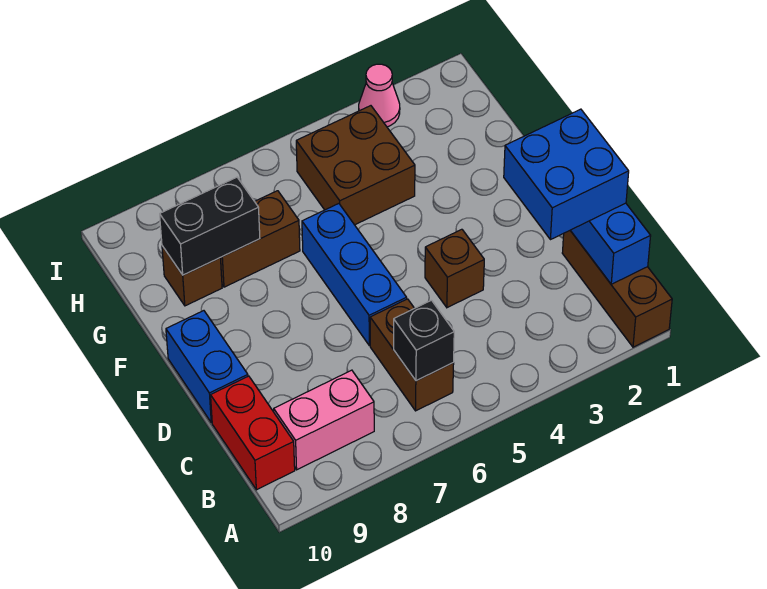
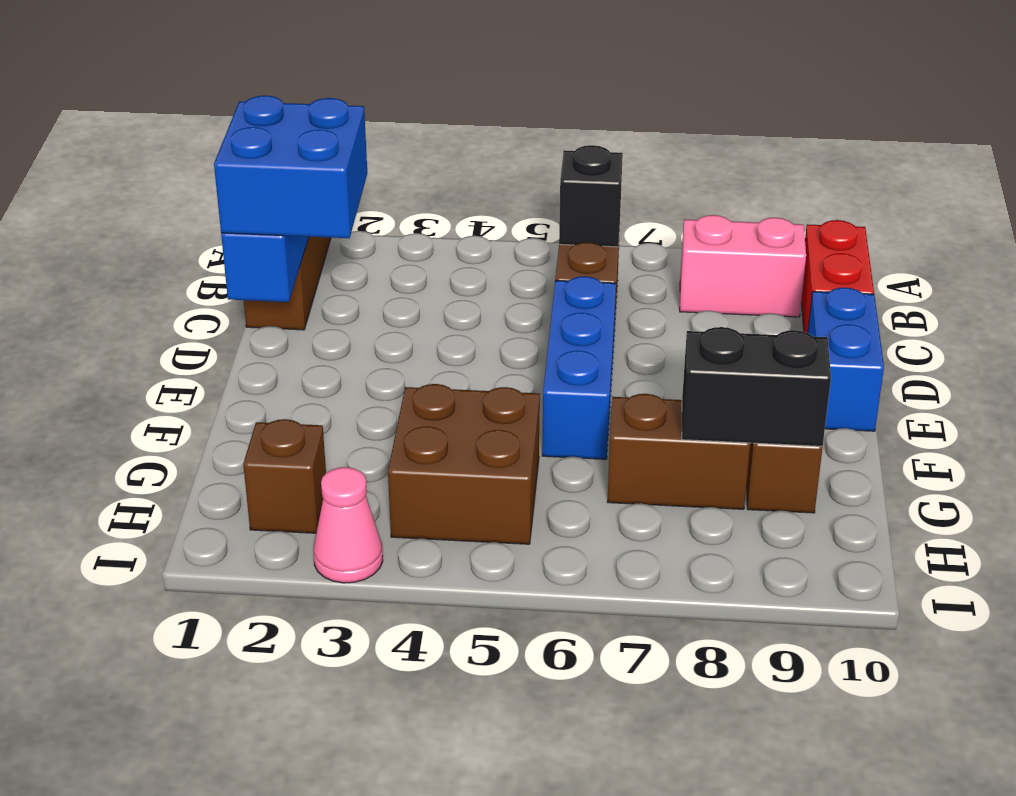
brown brick D4 level 1 -> brown brick H2 level 1

